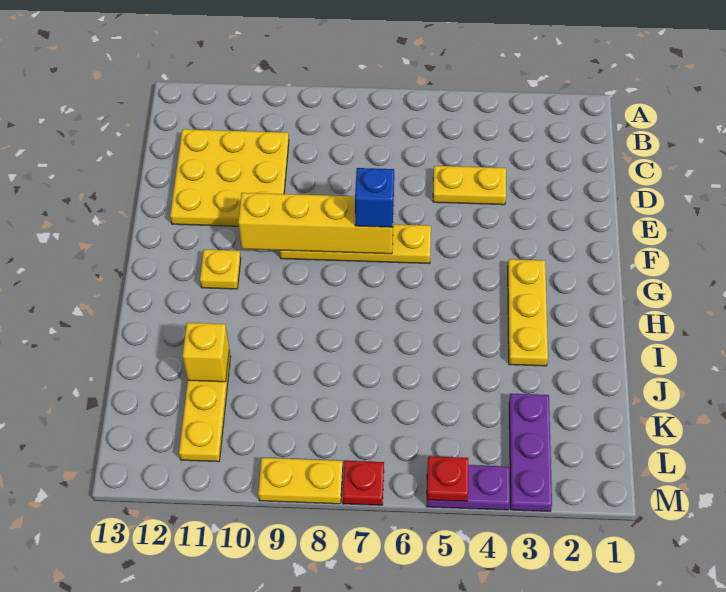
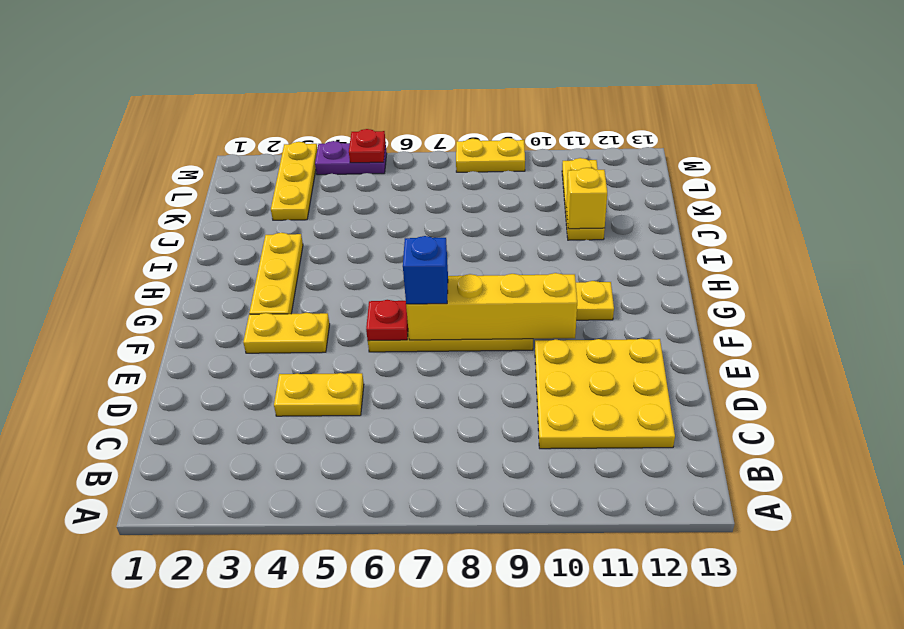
none -> yellow plate F3:F4 level 1
purple plate K3:M3 level 1 -> yellow plate K3:M3 level 1
red plate M7 level 1 -> red plate F6 level 2

